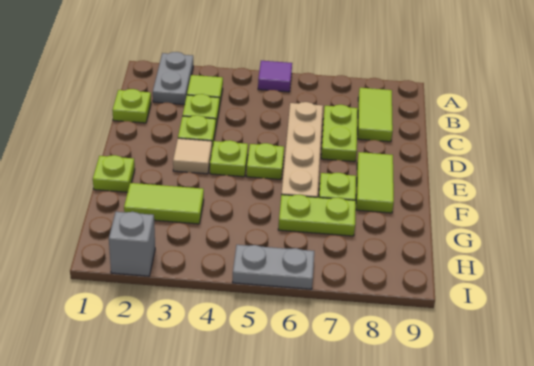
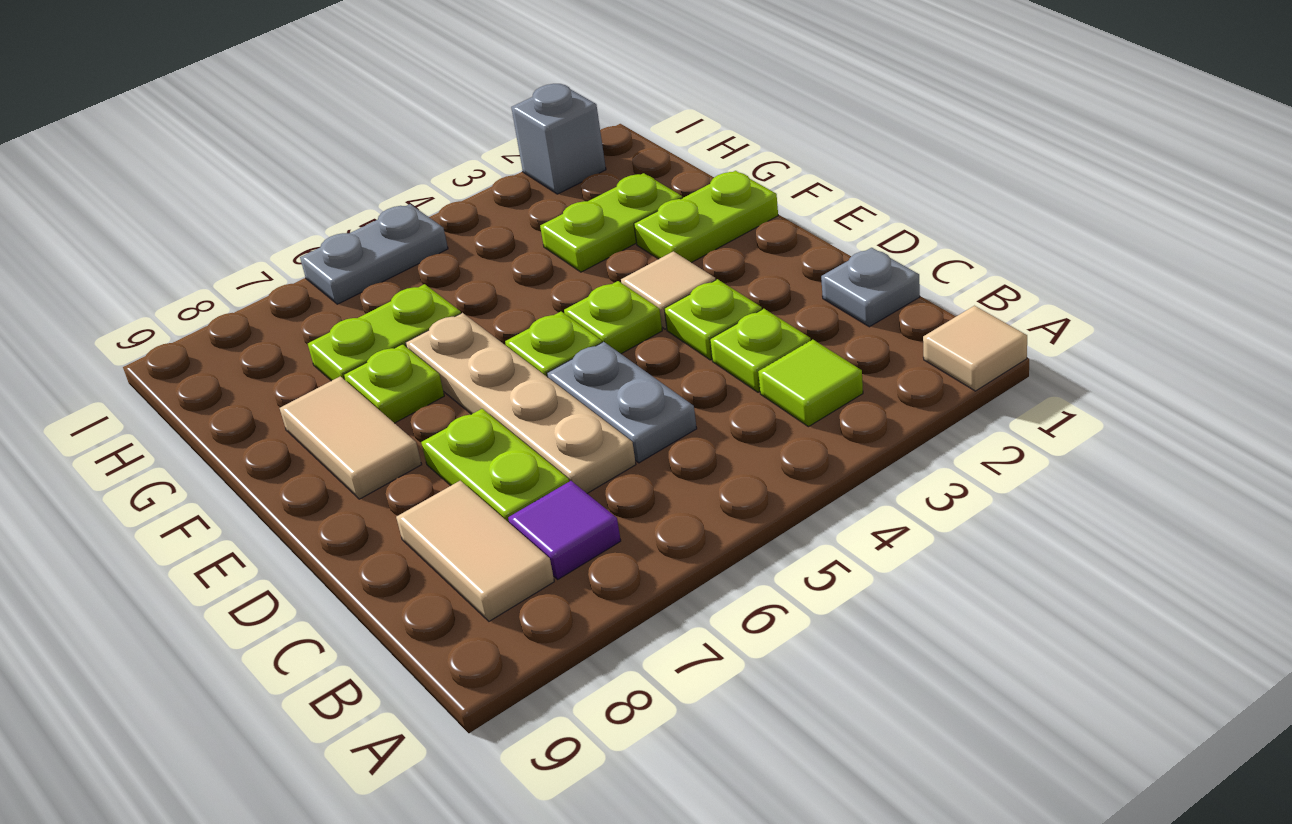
none -> tan tile A1 level 1
grey plate A2:B2 level 1 -> grey plate C5:D5 level 1
purple tile A5 level 1 -> purple tile B7 level 1
lime tile B8:C8 level 1 -> tan tile B8:C8 level 1
lime plate C1 level 1 -> grey plate C1 level 1
lime tile E8:F8 level 1 -> tan tile E8:F8 level 1
lime plate F1 level 1 -> lime plate F1:F2 level 1
lime tile G2:G3 level 1 -> lime plate G2:G3 level 1

